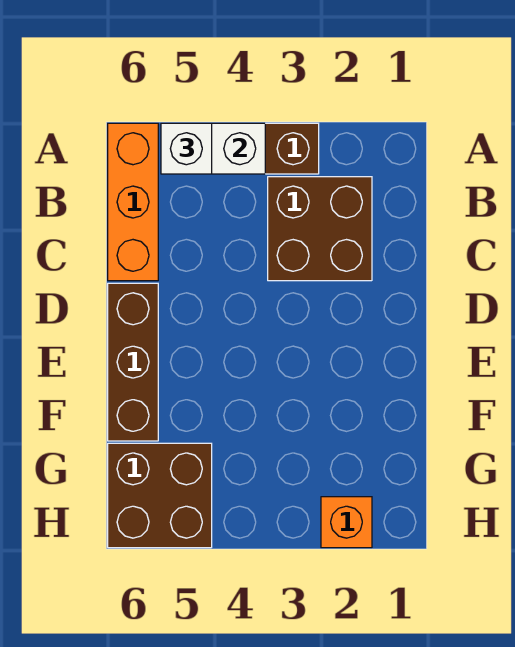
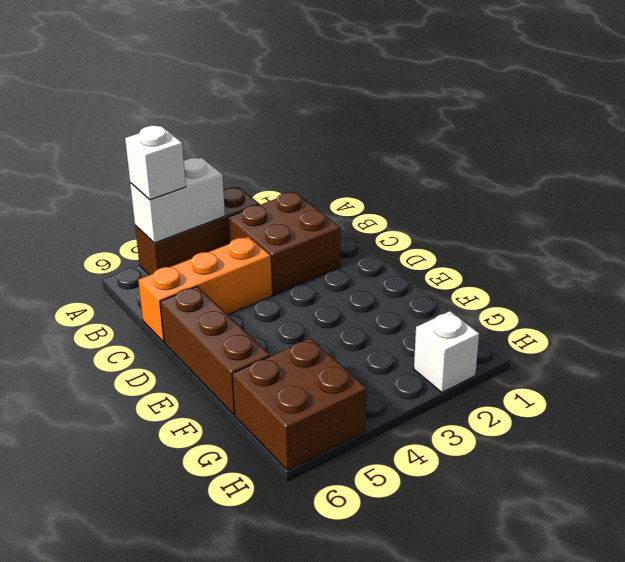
orange brick A6:C6 level 1 -> orange brick C4:C6 level 1
orange brick H2 level 1 -> white brick H2 level 1

